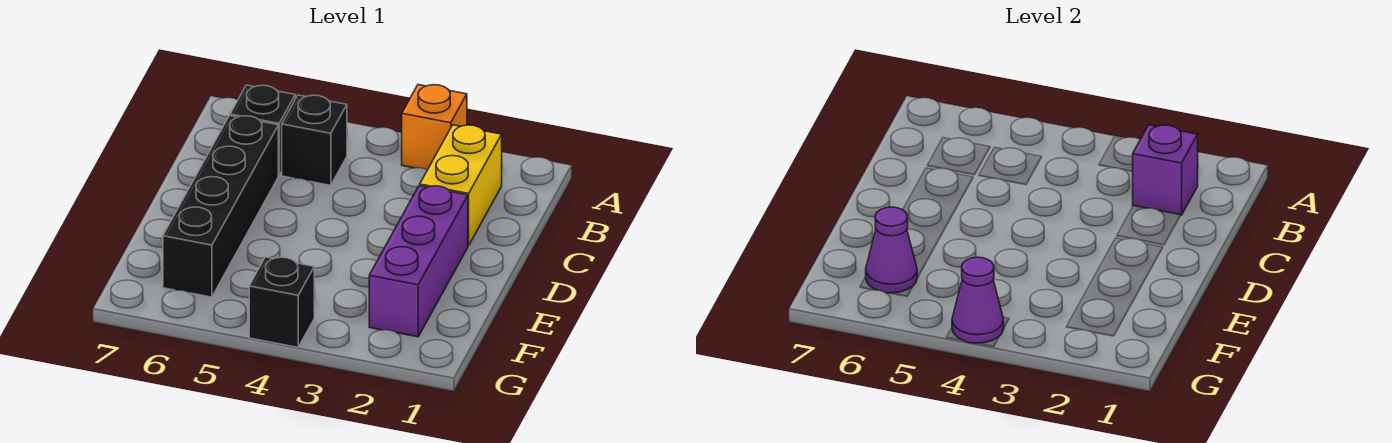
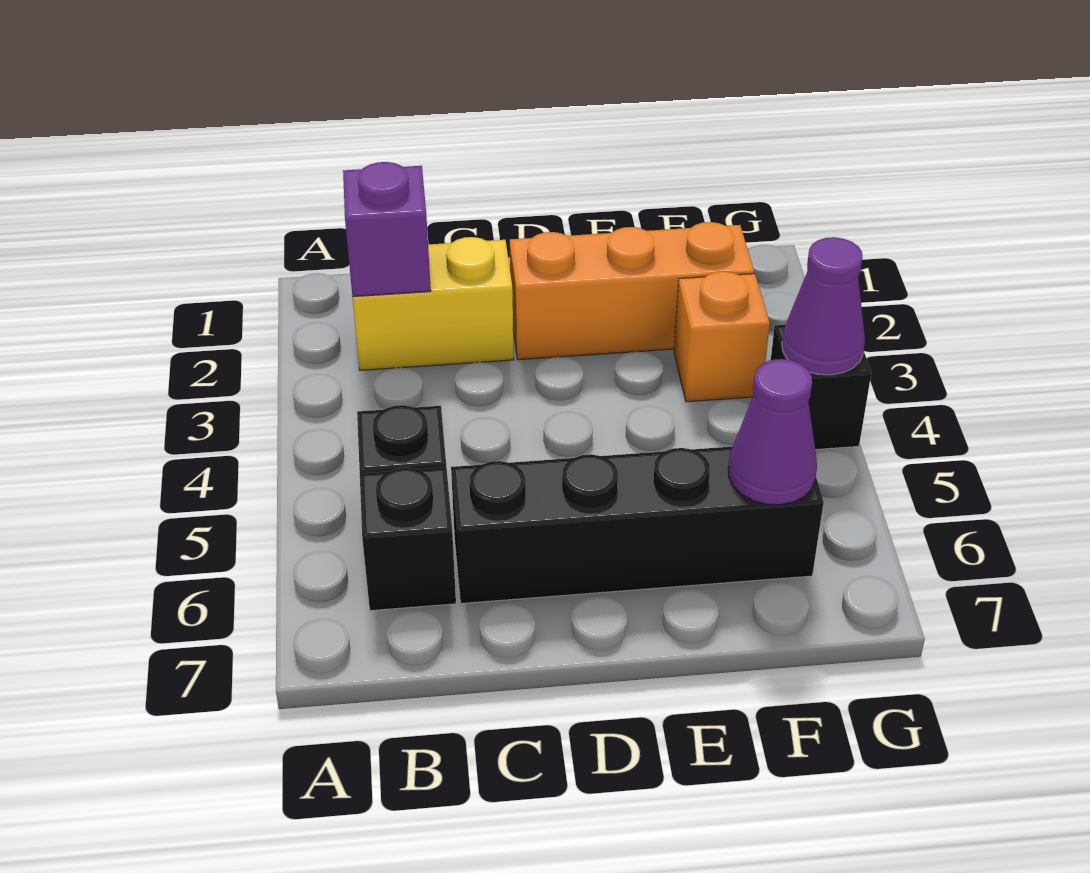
orange brick A3 level 1 -> orange brick F3 level 1
purple brick D2:F2 level 1 -> orange brick D2:F2 level 1

